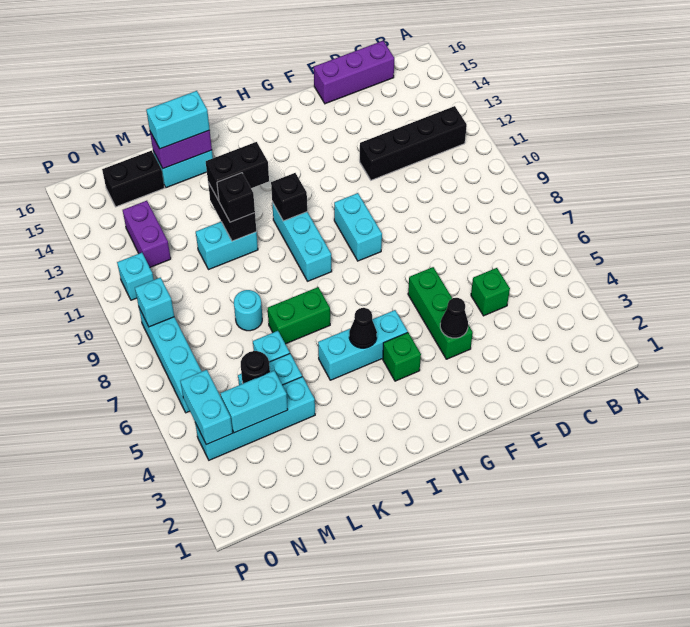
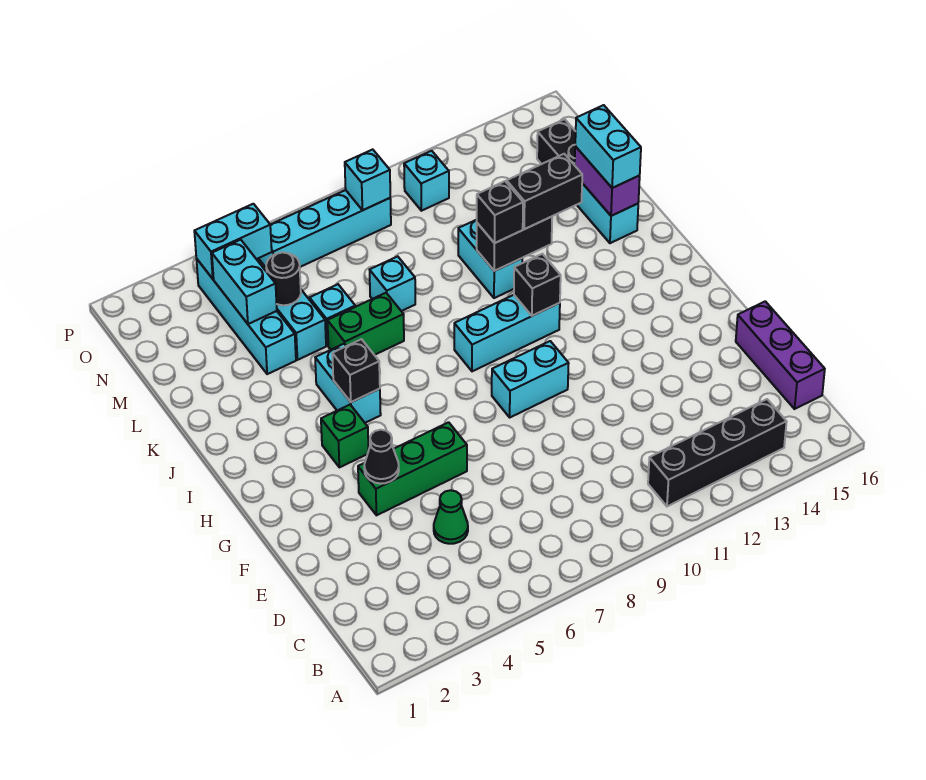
black brick B12:E12 level 1 -> black brick B11:B14 level 1
green brick D5 level 1 -> green cone D5 level 1
cyan brick H5:J5 level 1 -> cyan brick I5:J5 level 1
black cone I5 level 2 -> black brick I5 level 2
green brick J7:K7 level 1 -> green brick K6:K7 level 1
black brick J12:K12 level 3 -> black brick K12:K13 level 3
cyan round brick L8 level 1 -> cyan brick L8 level 1
purple brick N12:N13 level 1 -> none

